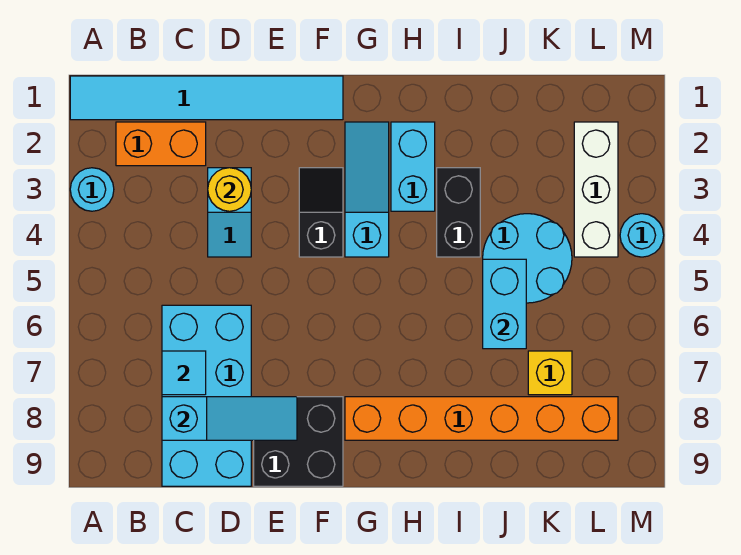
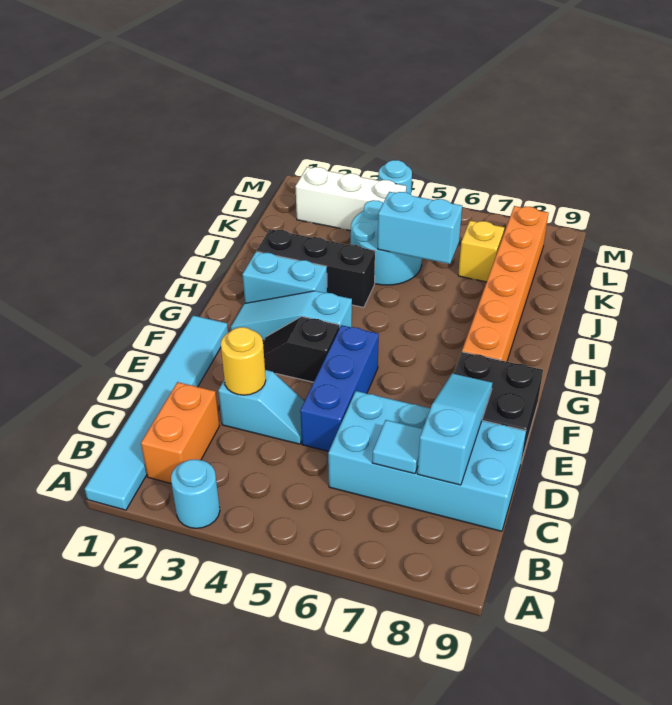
none -> blue brick D5:F5 level 1
black brick I3:I4 level 1 -> black brick I2:I4 level 1

